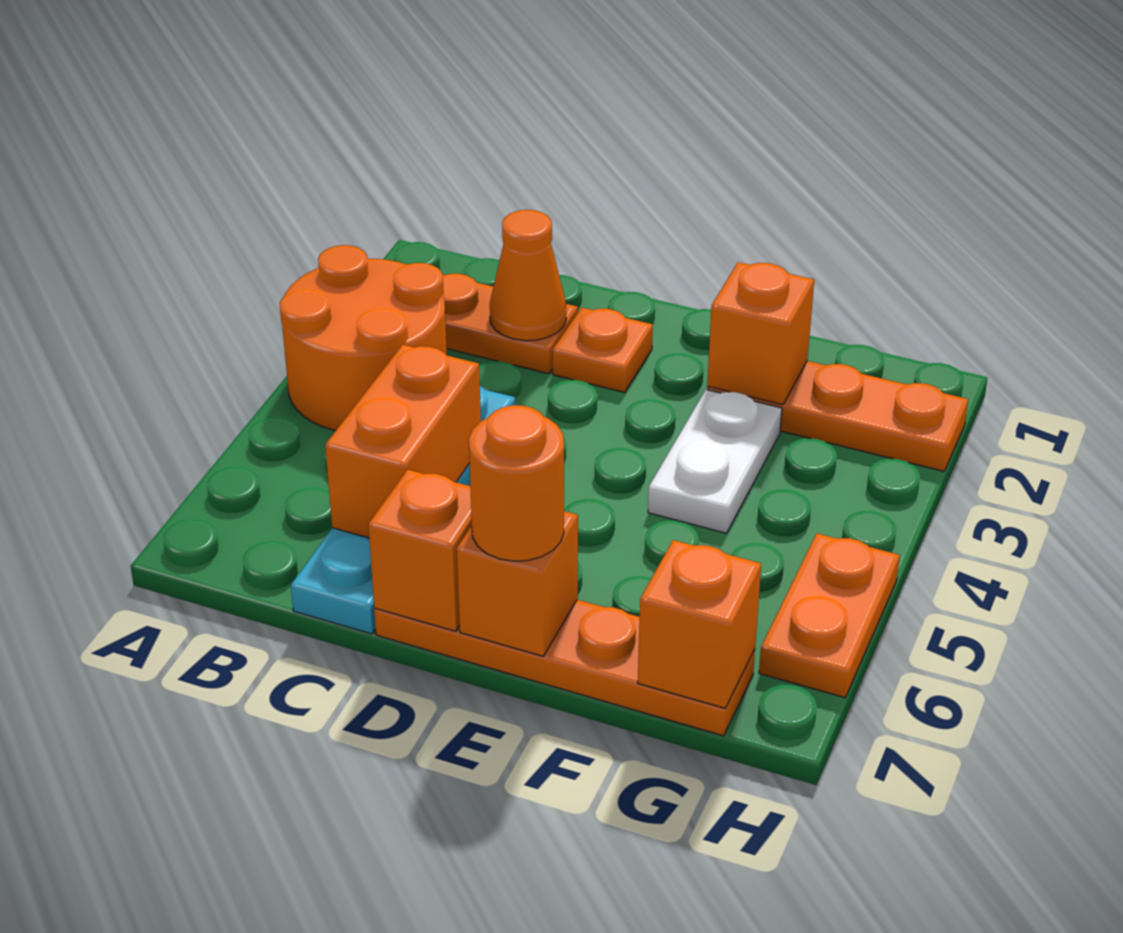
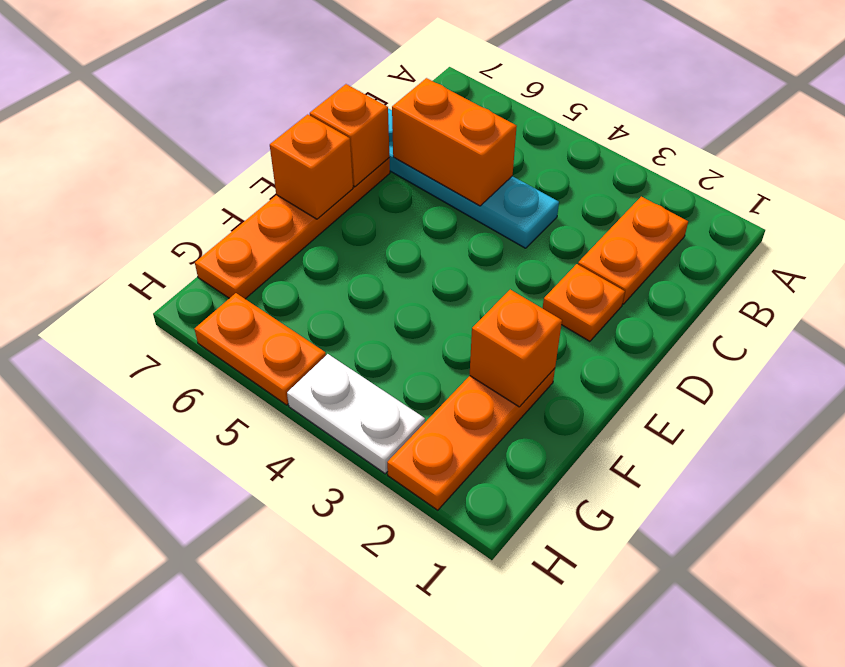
orange round brick A3:B4 level 1 -> none
orange cone C2 level 2 -> none
orange round brick E7 level 3 -> none
white plate F3:F4 level 1 -> white plate H3:H4 level 1
orange brick G7 level 2 -> none

